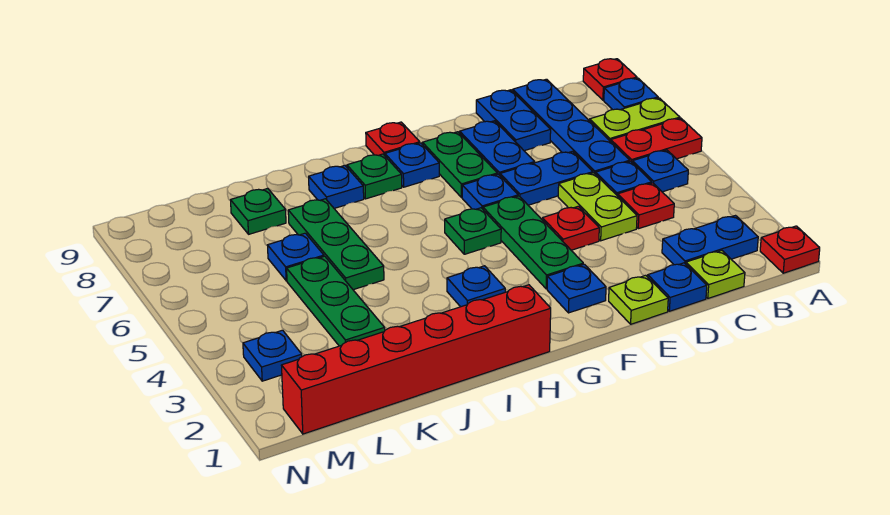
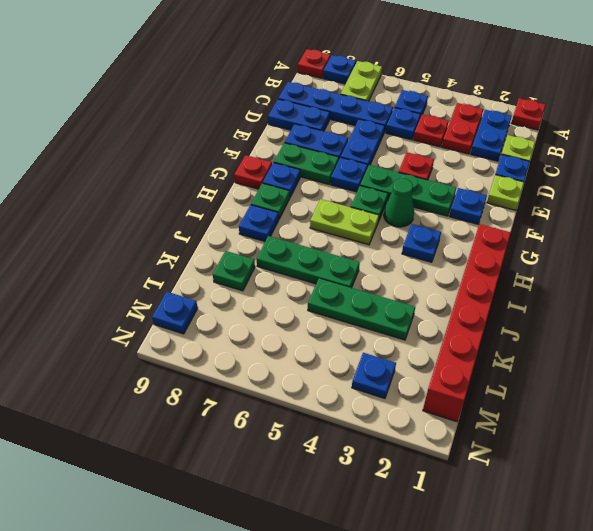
red plate A6:B6 level 1 -> red plate B3:C3 level 1
lime plate D4:D5 level 1 -> lime plate H5:H6 level 1
none -> green cone G4 level 1
blue plate K6 level 1 -> blue plate M9 level 1

